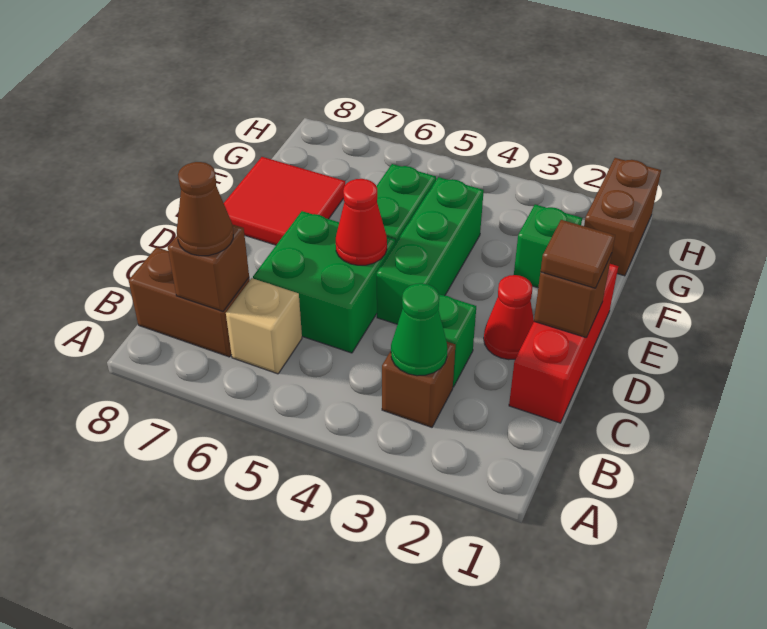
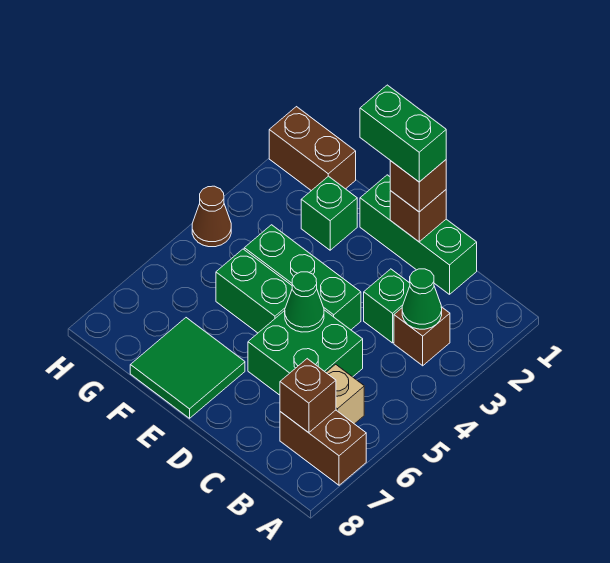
brown brick B7:B8 level 1 -> brown brick A7:B7 level 1
brown cone B7 level 3 -> brown cone H4 level 1
red brick C1:E1 level 1 -> green brick C1:E1 level 1
brown tile D1 level 3 -> brown brick D1 level 3
none -> green brick D1:E1 level 4
red cone D2 level 1 -> none
red cone D5 level 2 -> green cone D5 level 2
red tile E7:F8 level 1 -> green tile E7:F8 level 1

